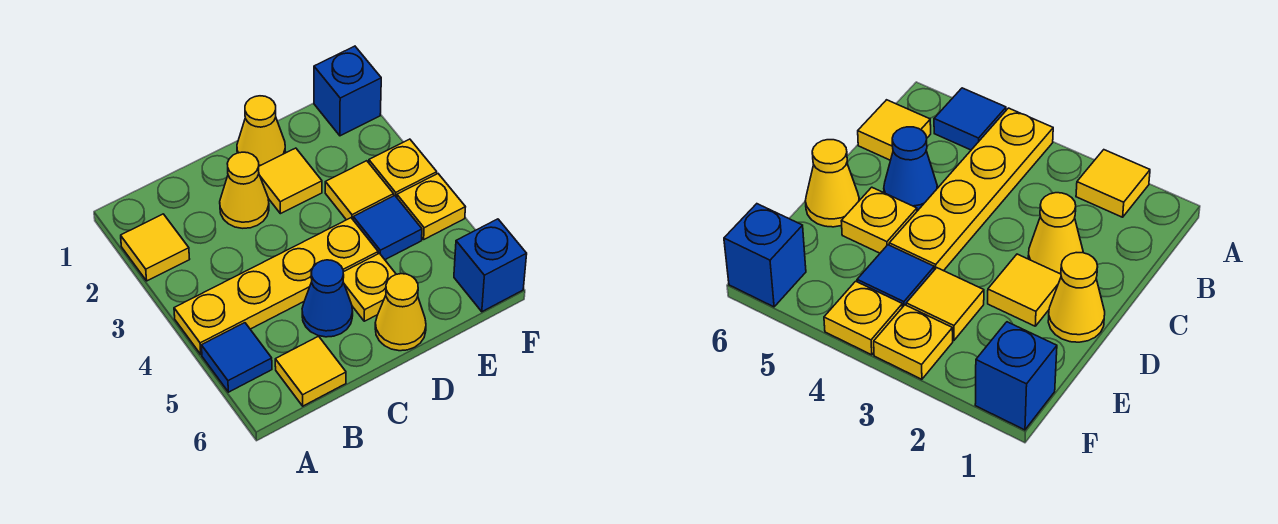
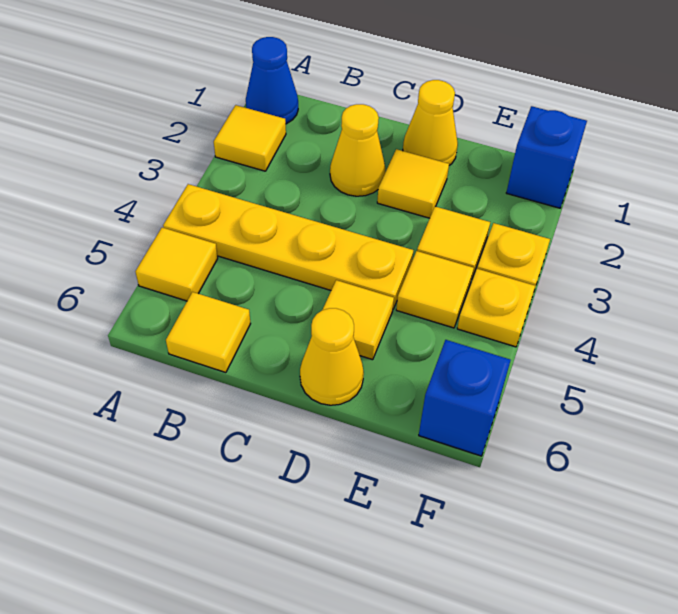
blue tile A5 level 1 -> yellow tile A5 level 1
blue cone C5 level 1 -> blue cone A1 level 1
yellow plate D5 level 1 -> yellow tile D5 level 1
blue tile E4 level 1 -> yellow tile E4 level 1

